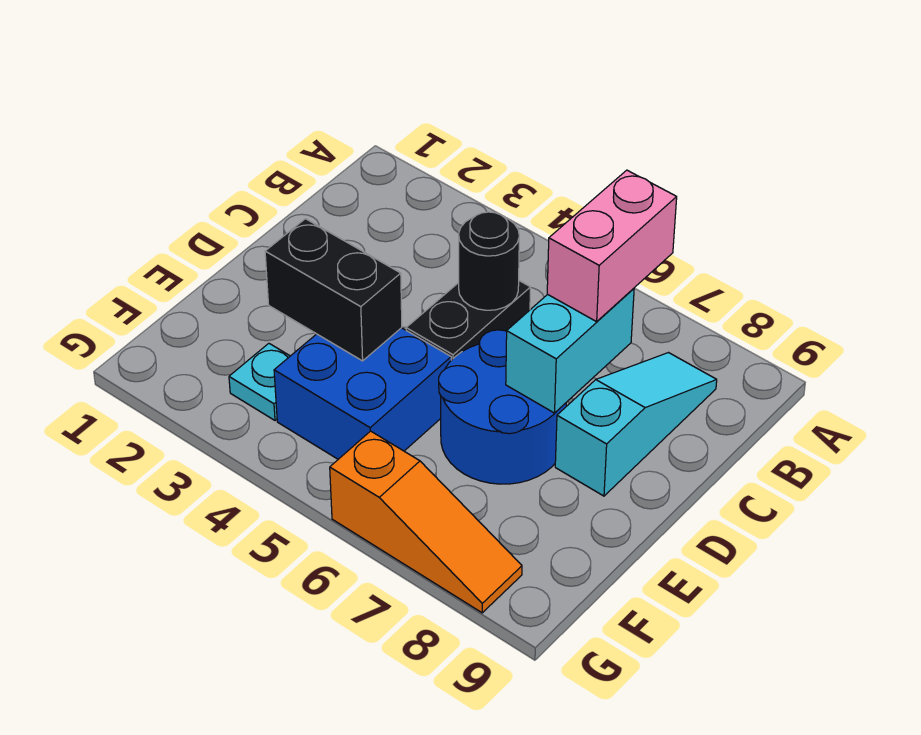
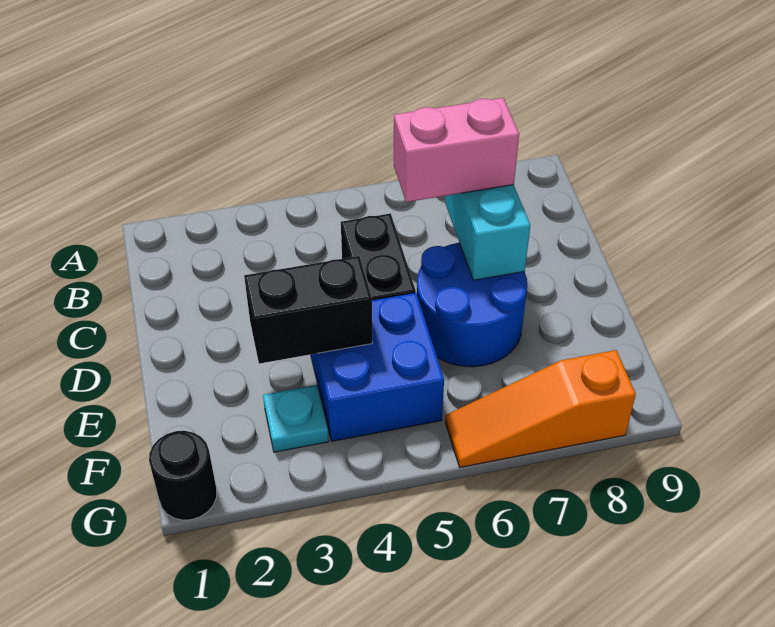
pink brick B7:C7 level 3 -> pink brick C6:C7 level 3
cyan slope B8:D8 level 1 top D -> none
black round brick C5 level 2 -> black round brick G1 level 1
orange slope G6:G8 level 1 top 6 -> orange slope G6:G8 level 1 top 8

